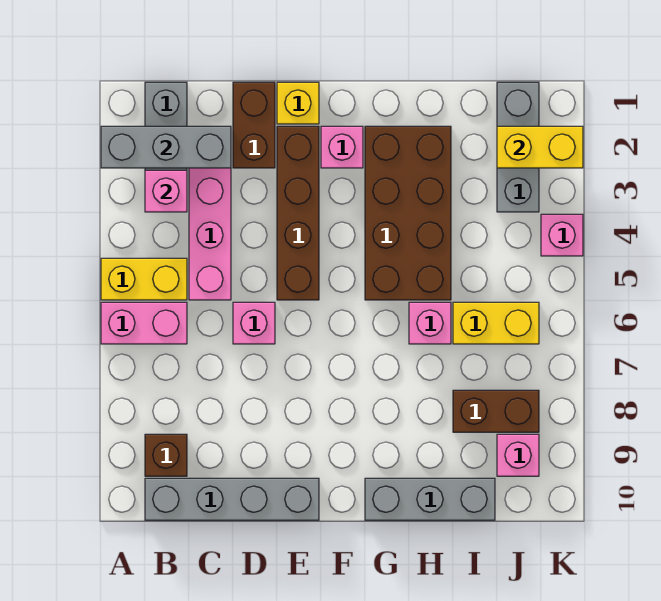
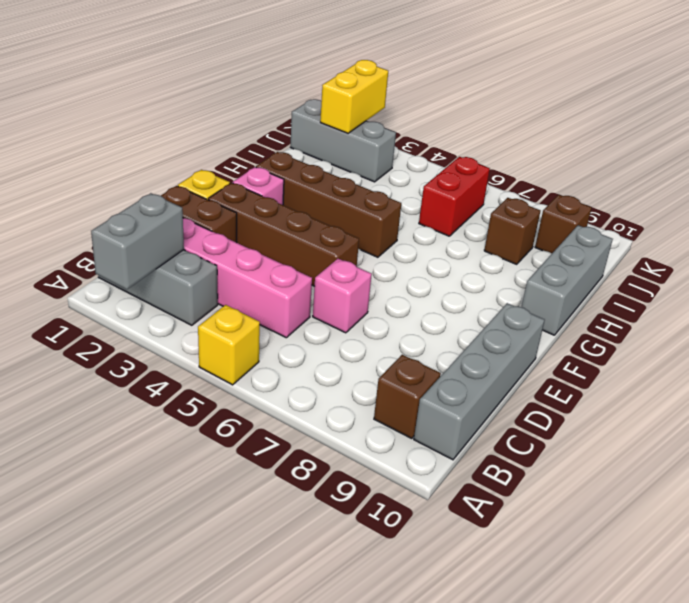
grey brick A2:C2 level 2 -> grey brick A2:B2 level 2
yellow brick A5:B5 level 1 -> yellow brick A5 level 1
pink brick A6:B6 level 1 -> none
pink brick B3 level 2 -> none
brown brick G2:H5 level 1 -> brown brick G2:G5 level 1
pink brick H6 level 1 -> none
yellow brick I6:J6 level 1 -> red brick I6:J6 level 1
brown brick I8:J8 level 1 -> brown brick I8 level 1
pink brick J9 level 1 -> brown brick J9 level 1
pink brick K4 level 1 -> none

